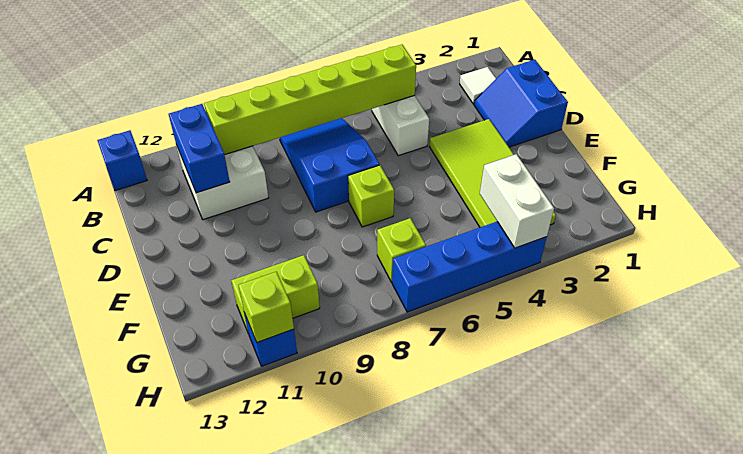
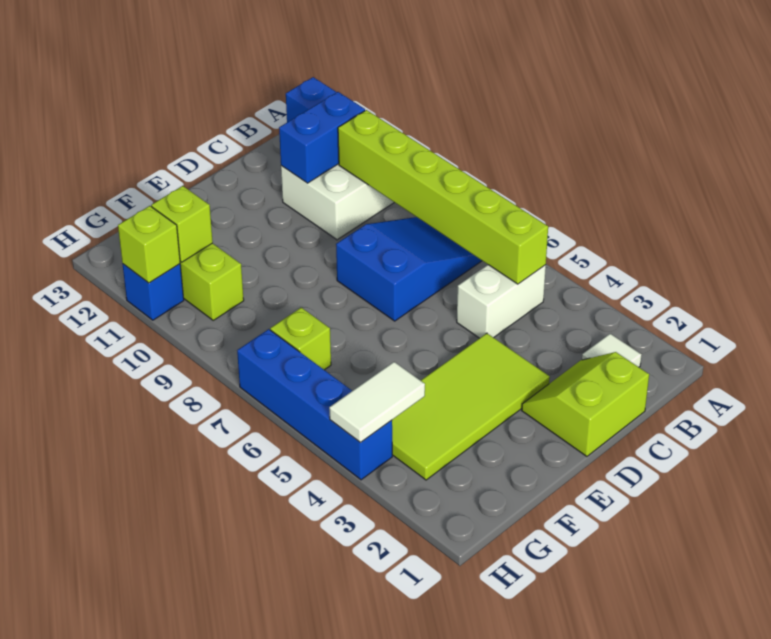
blue slope C1:D2 level 1 top 1 -> lime slope C1:D2 level 1 top 1
lime brick E7 level 1 -> lime brick G11 level 2
white brick G4:H4 level 2 -> white tile G4:H4 level 2

